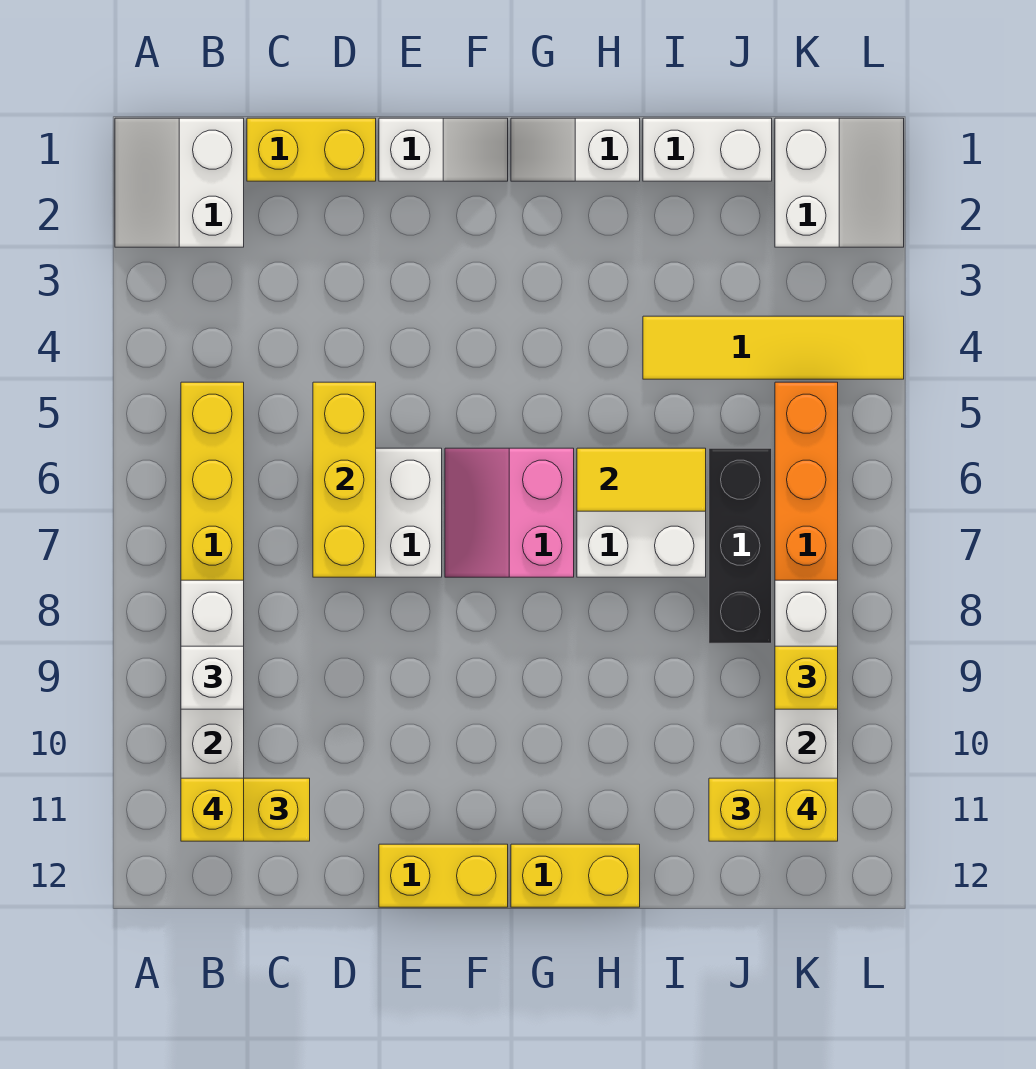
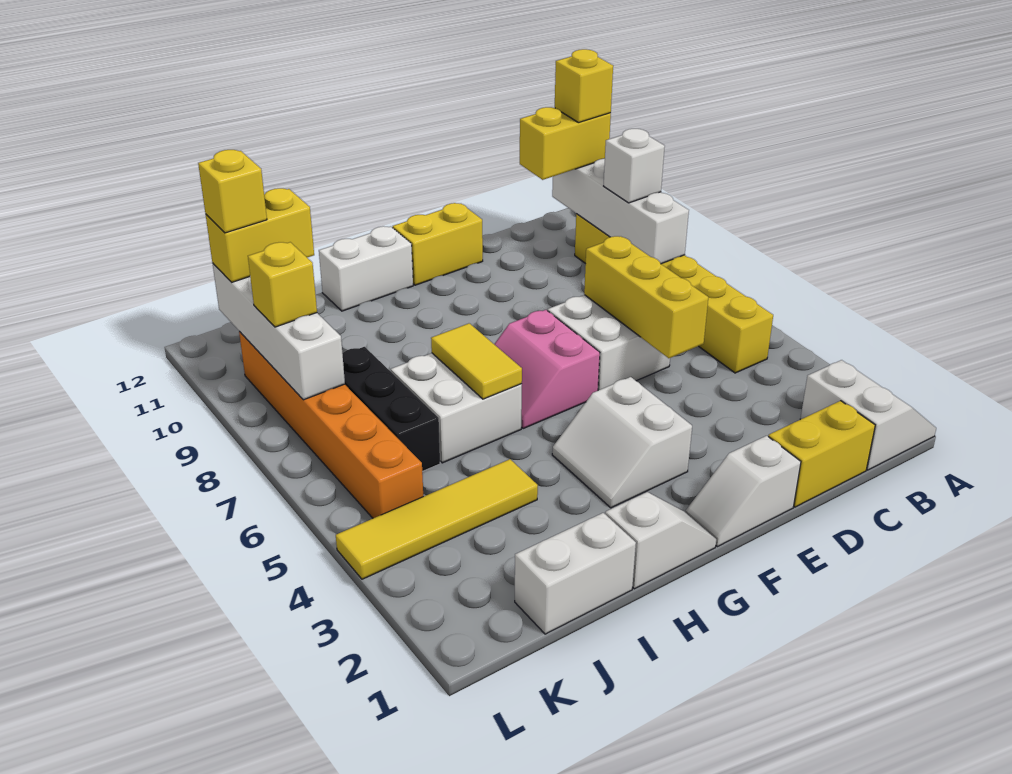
pink slope F6:G7 level 1 top G -> pink slope F6:G7 level 1 top F
yellow brick G12:H12 level 1 -> white brick G12:H12 level 1
yellow tile H6:I6 level 2 -> yellow tile H6:H7 level 2
white slope K1:L2 level 1 top K -> white slope F3:G4 level 1 top F

